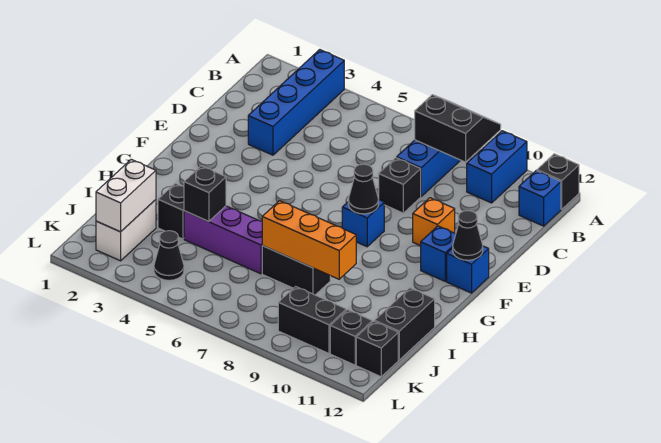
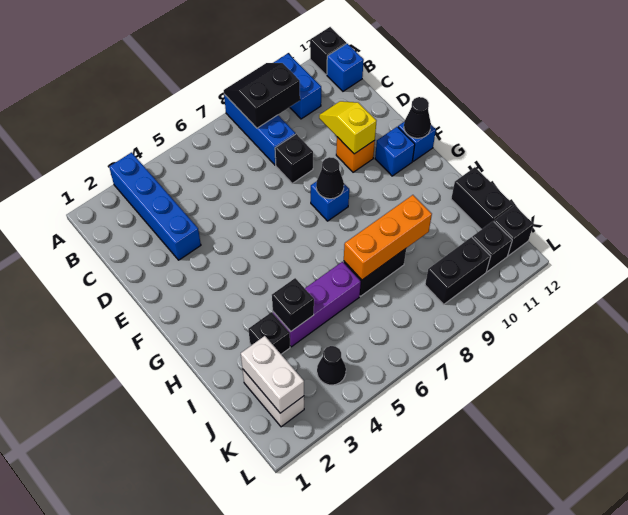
none -> yellow slope D10:E10 level 2 top E

